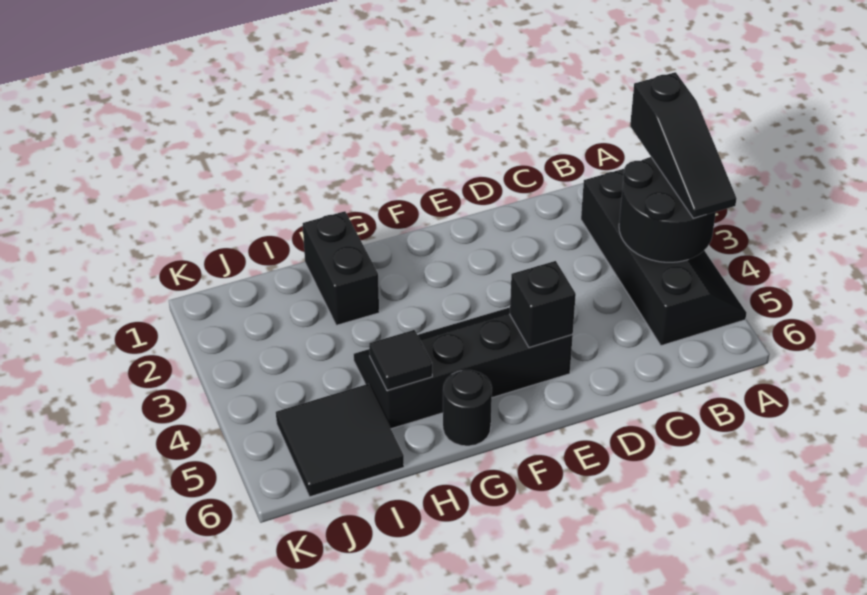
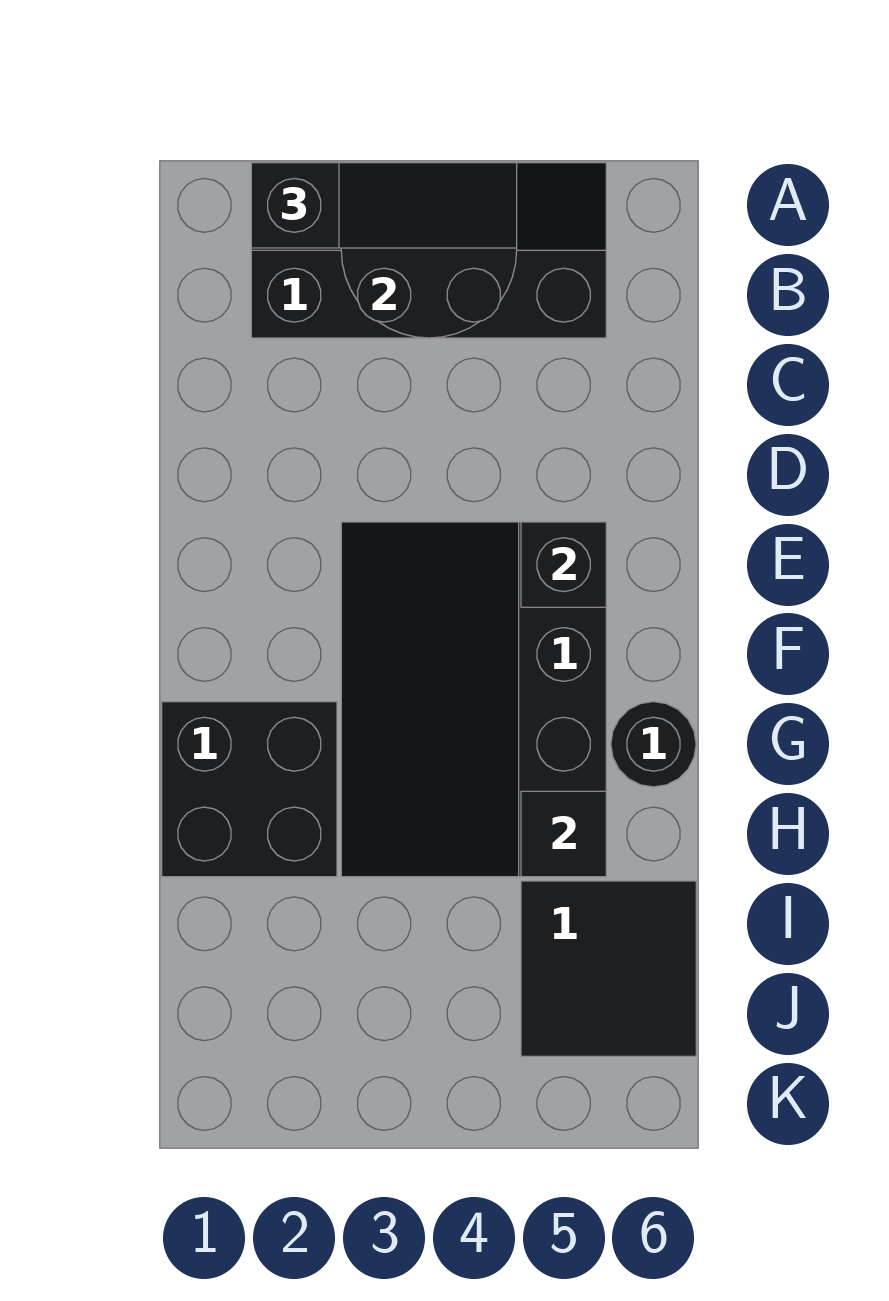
black slope E4:H5 level 1 top 5 -> black slope E3:H5 level 1 top 5
black brick H1:H2 level 1 -> black brick G1:H2 level 1

